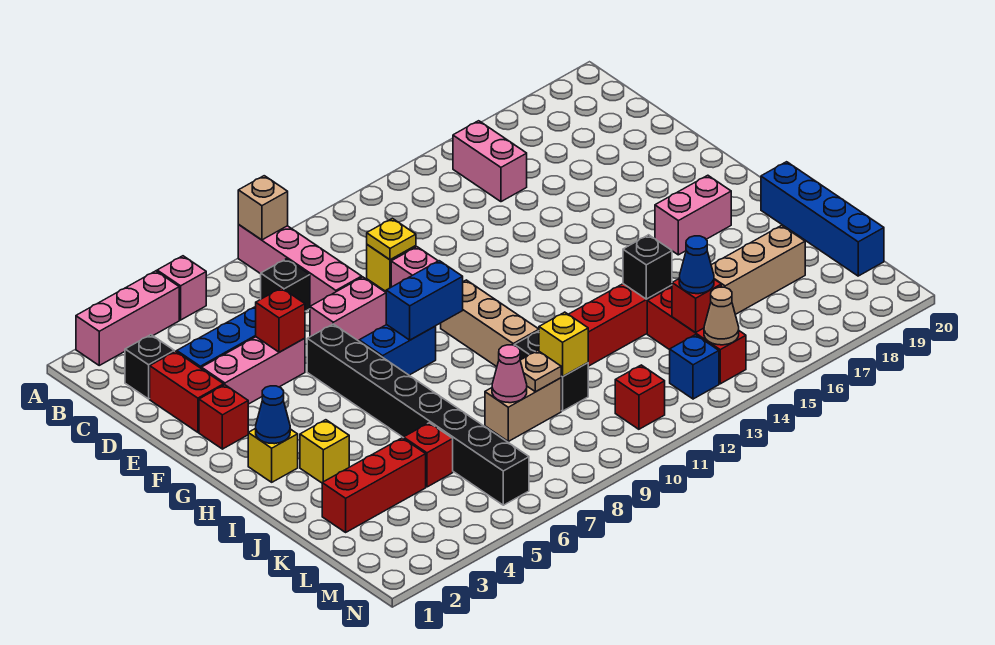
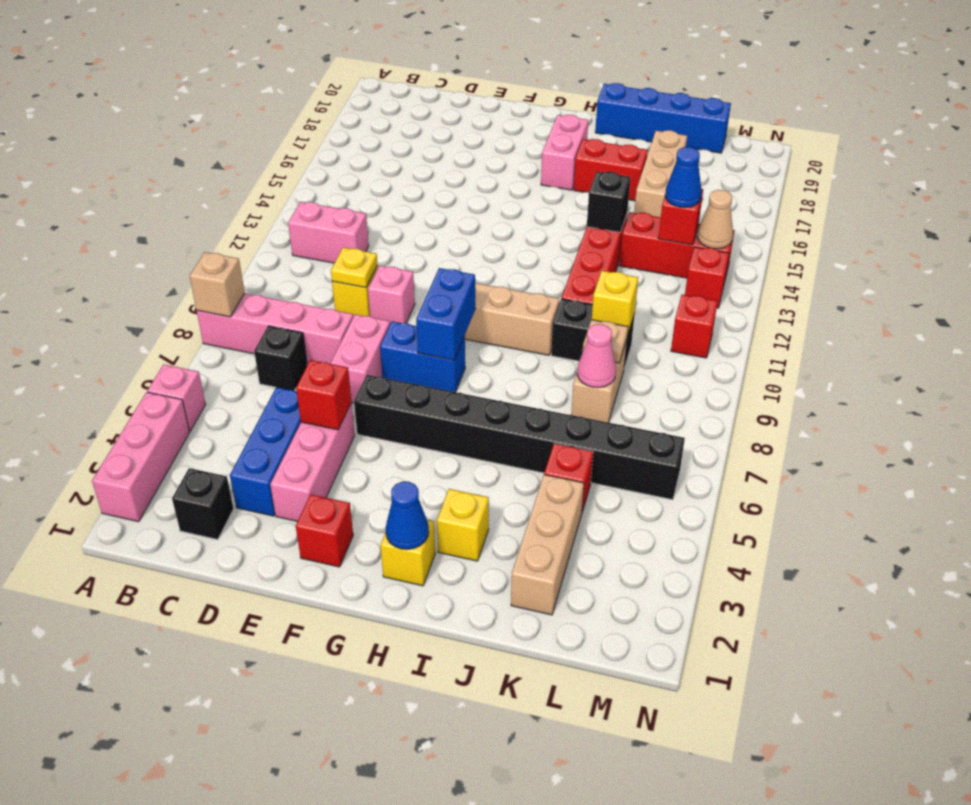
pink brick B15:C15 level 1 -> pink brick B12:C12 level 1
red brick D2:E2 level 1 -> red brick I17:J17 level 1
blue brick G7:G8 level 1 -> blue brick F8:G8 level 1
red brick K2:K4 level 1 -> tan brick K2:K4 level 1
blue brick M13 level 1 -> red brick M13 level 1

